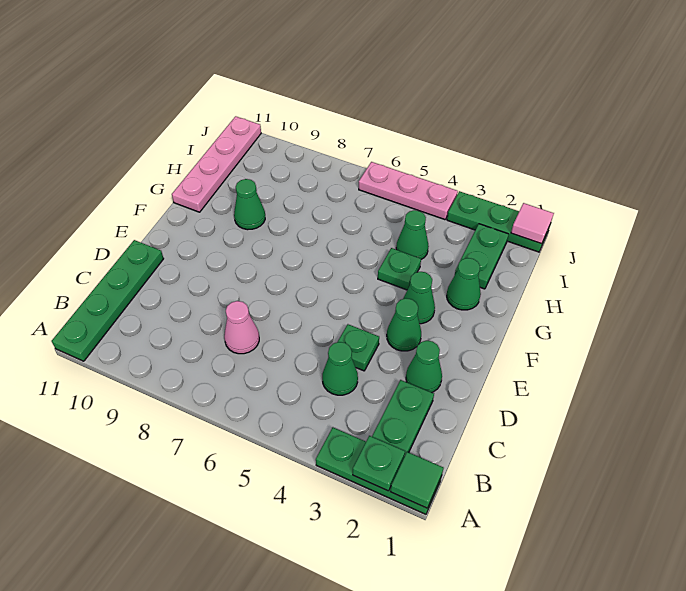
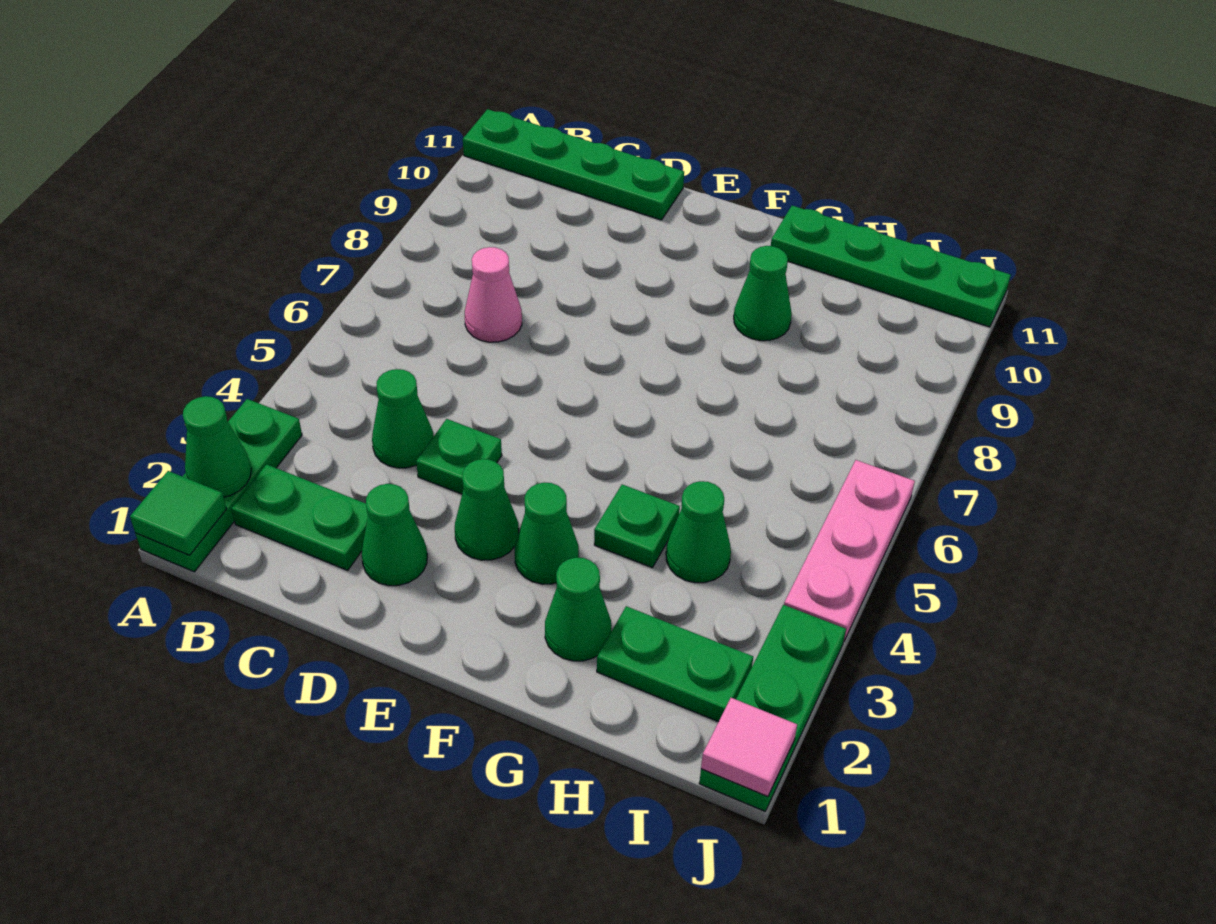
green plate A2 level 2 -> green cone A2 level 2
pink plate G11:J11 level 1 -> green plate G11:J11 level 1

